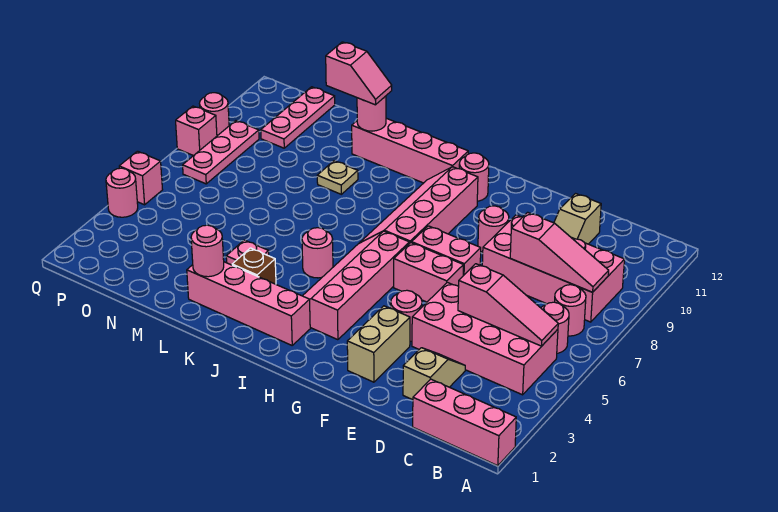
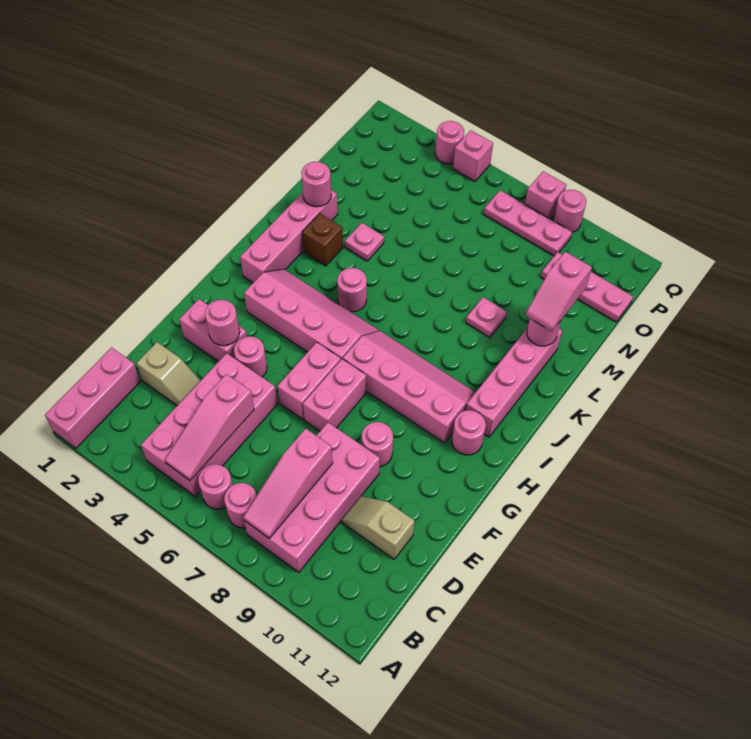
tan brick F2:F3 level 1 -> pink brick F2:F3 level 1
none -> pink round brick F3 level 2
tan plate L9 level 1 -> pink plate L9 level 1

